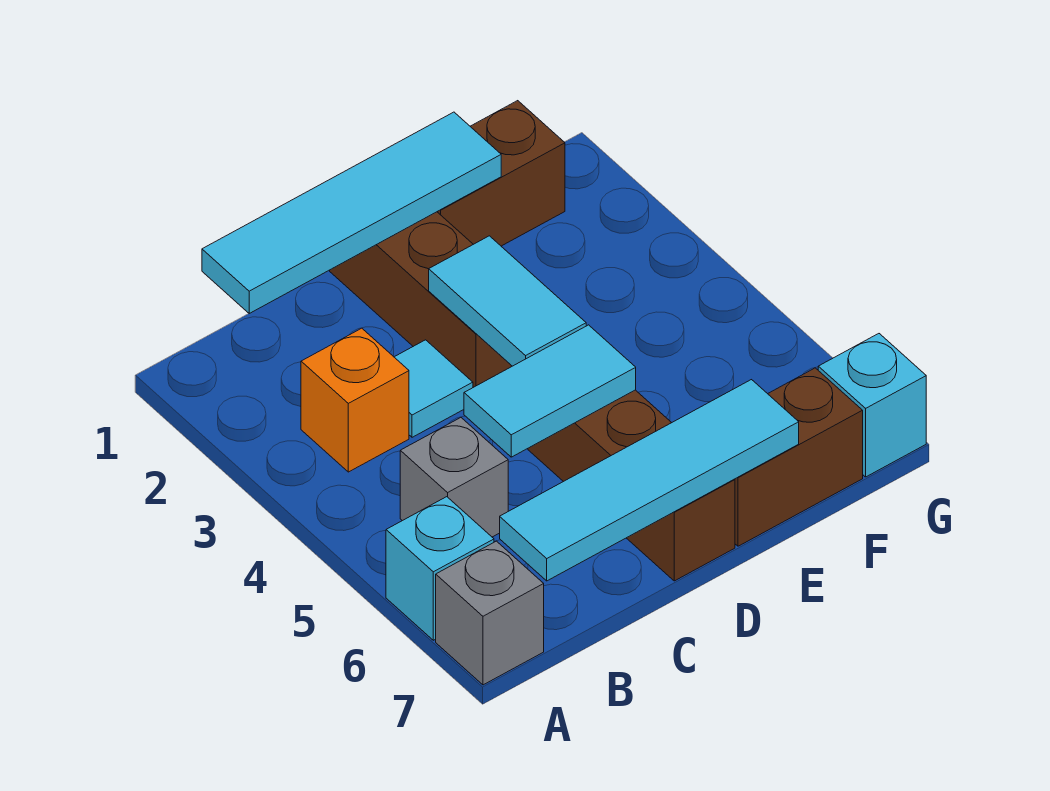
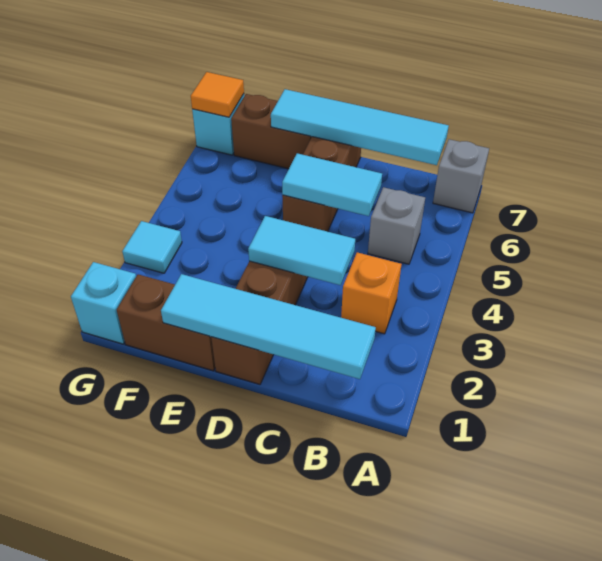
cyan brick A6 level 1 -> cyan brick G1 level 1
cyan tile C3 level 1 -> cyan tile G3 level 1
cyan tile D3:D4 level 2 -> cyan tile C3:D3 level 2
none -> orange tile G7 level 2

